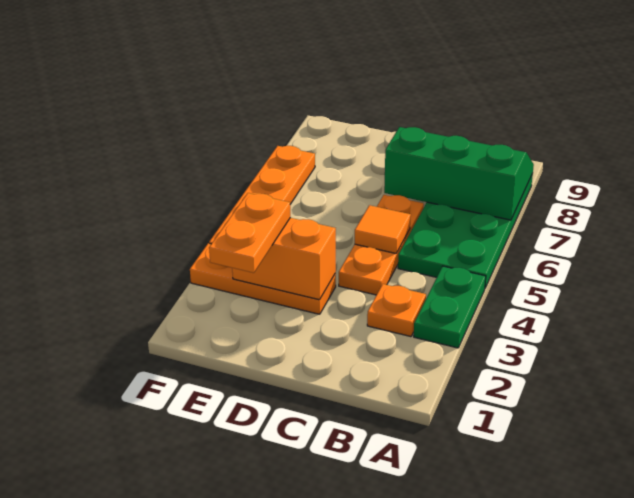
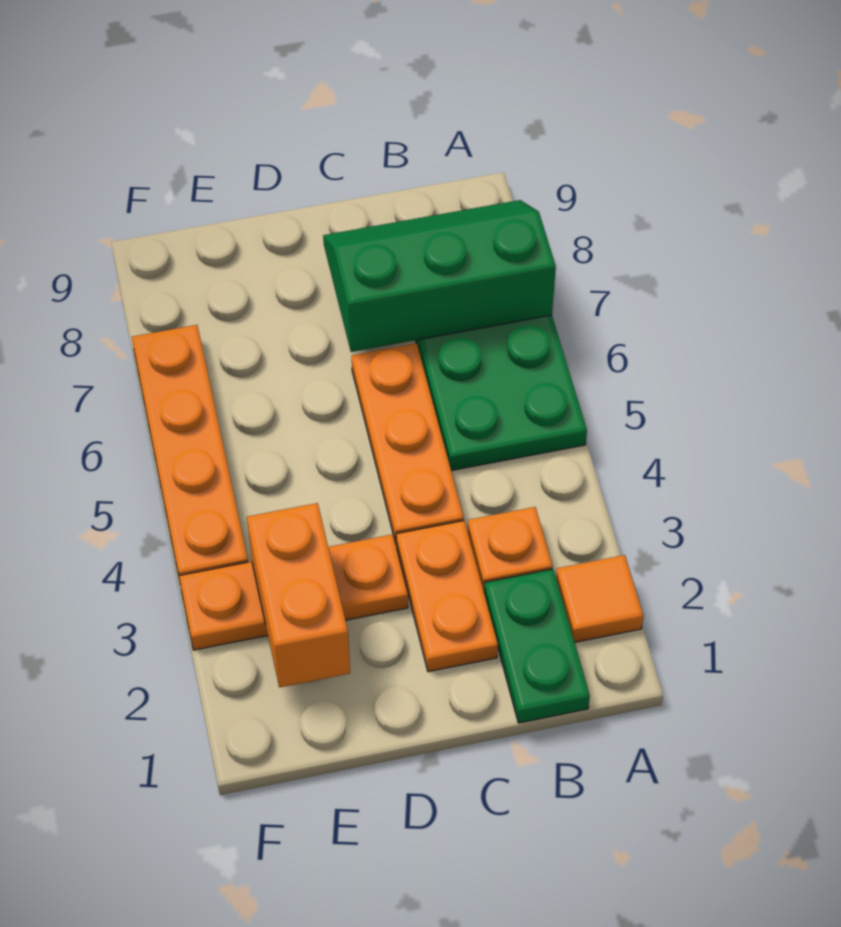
green plate A3:A4 level 1 -> green plate B1:B2 level 1
orange tile C5 level 2 -> orange tile A2 level 1
orange brick D3:E3 level 2 -> orange brick E2:E3 level 2
orange plate E2:E3 level 3 -> orange plate C2:C3 level 1

